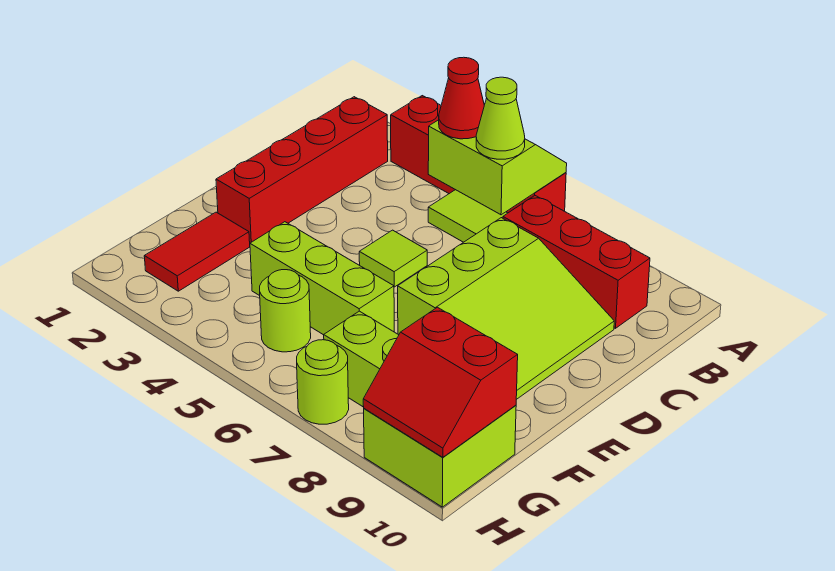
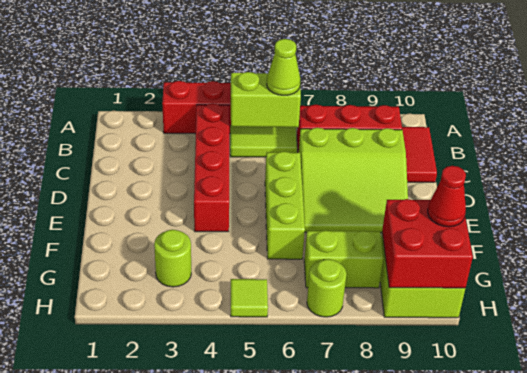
red brick B2:E2 level 1 -> red brick B4:E4 level 1
red cone B5 level 3 -> red cone G10 level 3
lime slope C7:E9 level 1 top 7 -> lime slope C7:E9 level 1 top C
lime tile D5 level 1 -> lime tile H5 level 1
red tile F2:G2 level 1 -> red tile B10:C10 level 1
lime brick F4:F6 level 1 -> lime brick D6:F6 level 1
lime round brick G5 level 1 -> lime round brick G3 level 1
red slope G9:H10 level 2 top G -> red brick G9:H10 level 2

